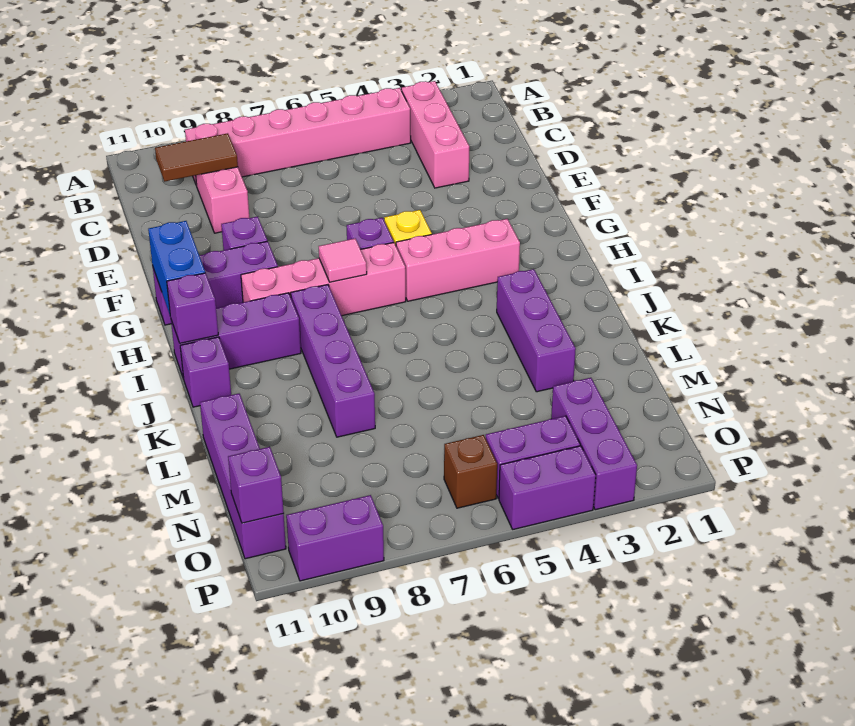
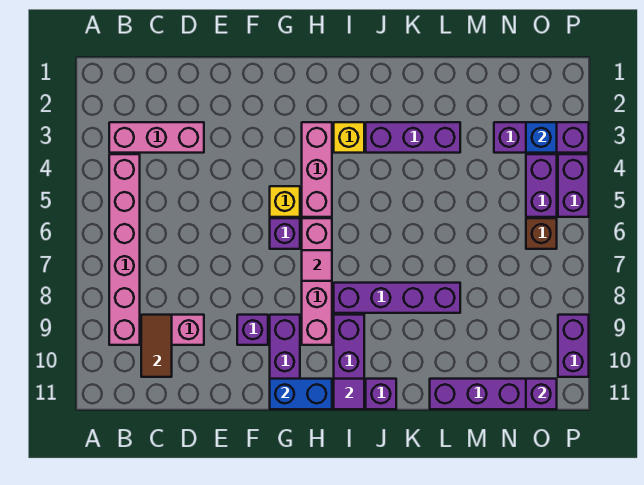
none -> yellow brick I3 level 1
purple brick I11 level 2 -> purple tile I11 level 2
none -> blue brick O3 level 2

